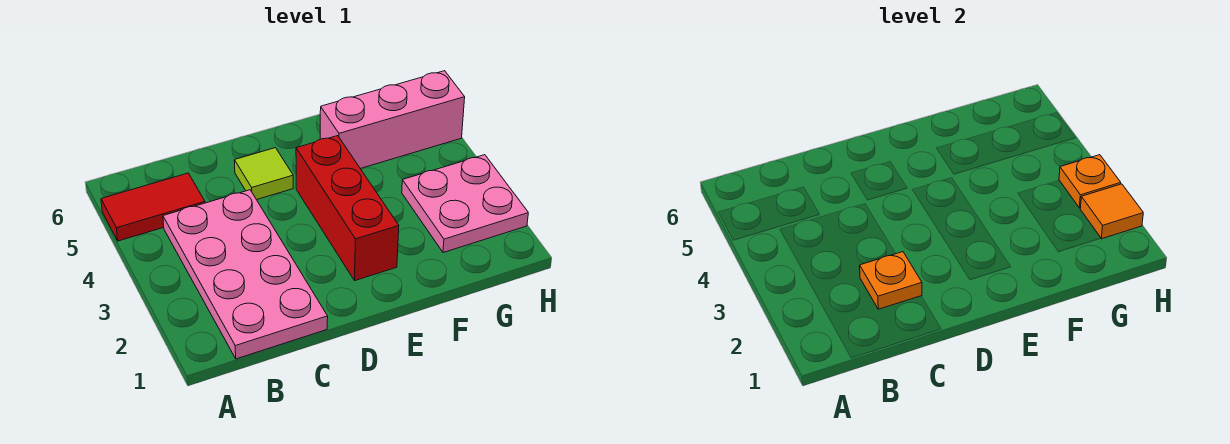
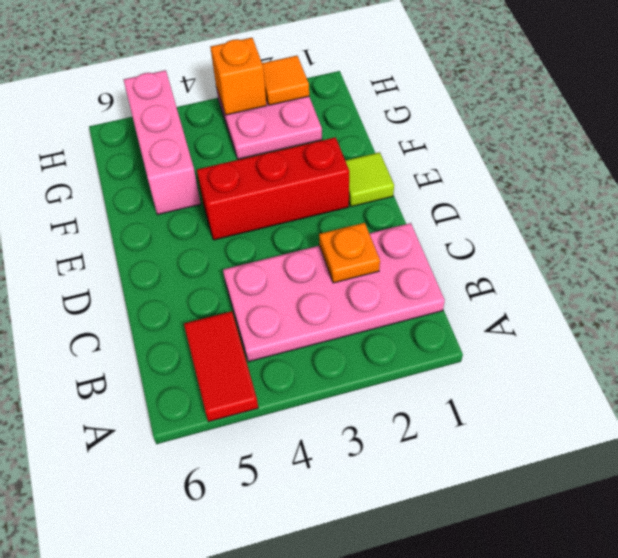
lime tile D5 level 1 -> lime tile E1 level 1
orange plate H3 level 2 -> orange brick H3 level 2

